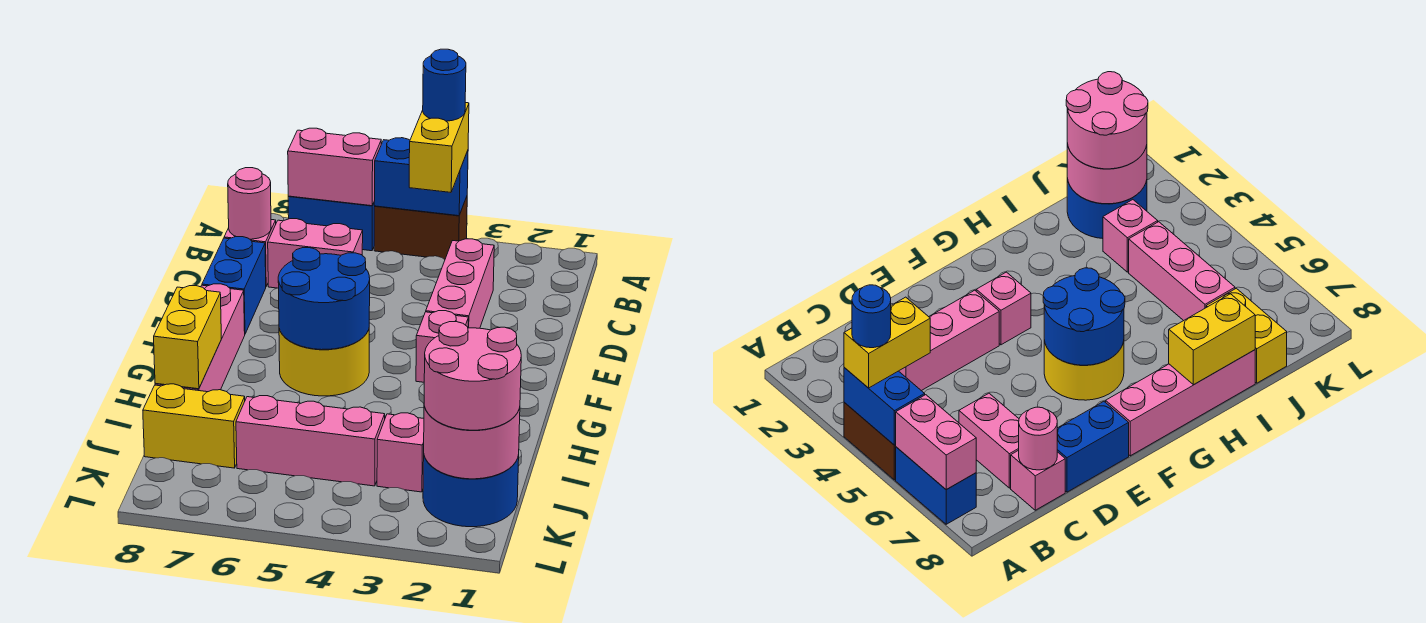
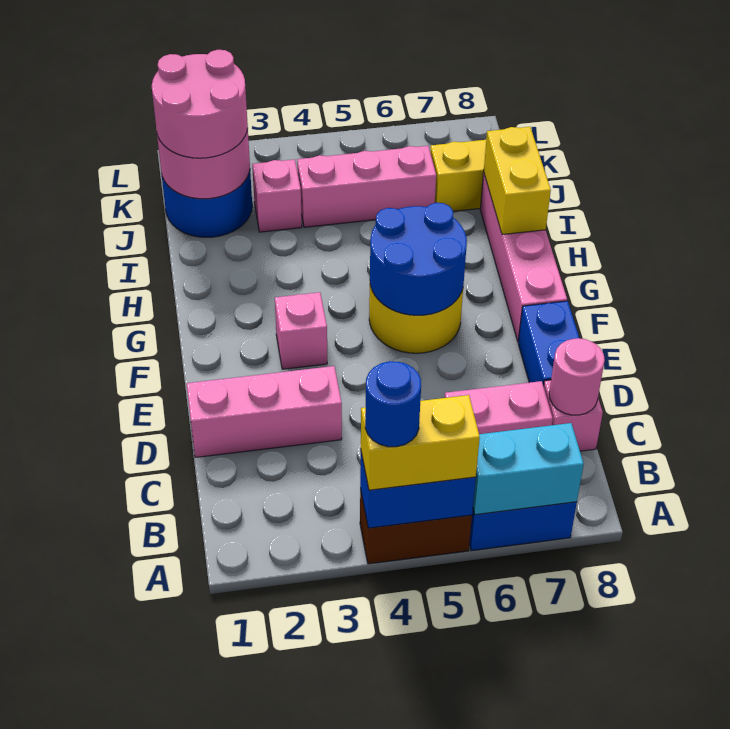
yellow brick A4:B4 level 3 -> yellow brick A4:A5 level 3
pink brick A6:A7 level 2 -> cyan brick A6:A7 level 2
pink brick C3:E3 level 1 -> pink brick D1:D3 level 1

